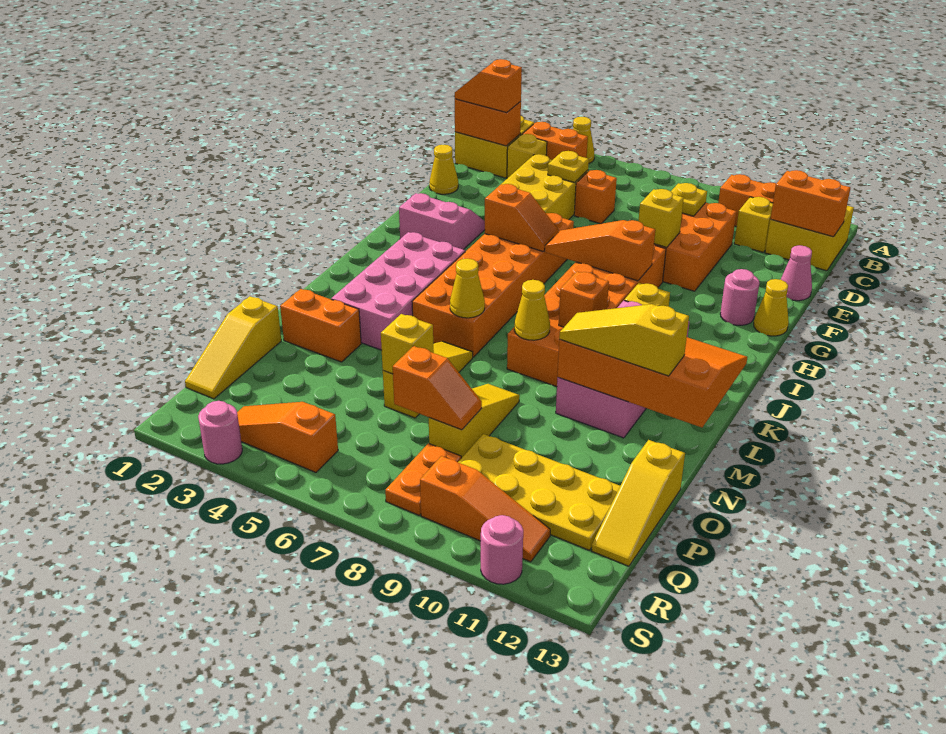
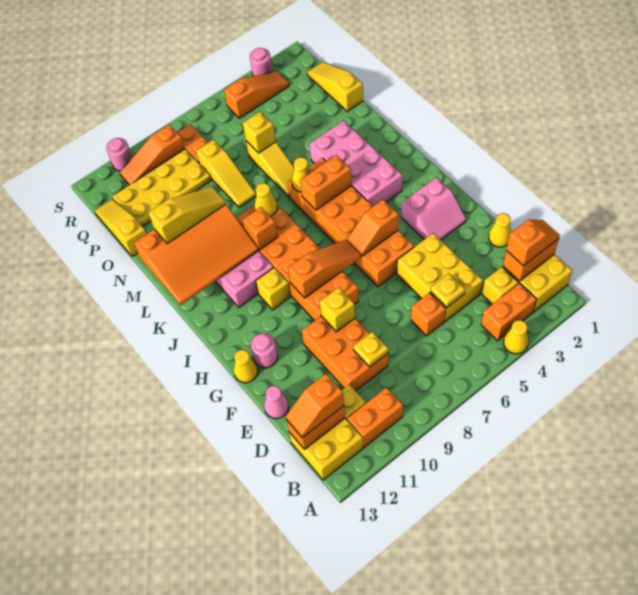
orange brick N2:N3 level 1 -> orange brick K5:K6 level 2
orange slope P7:P8 level 2 top 7 -> orange slope C12:C13 level 3 top 12

